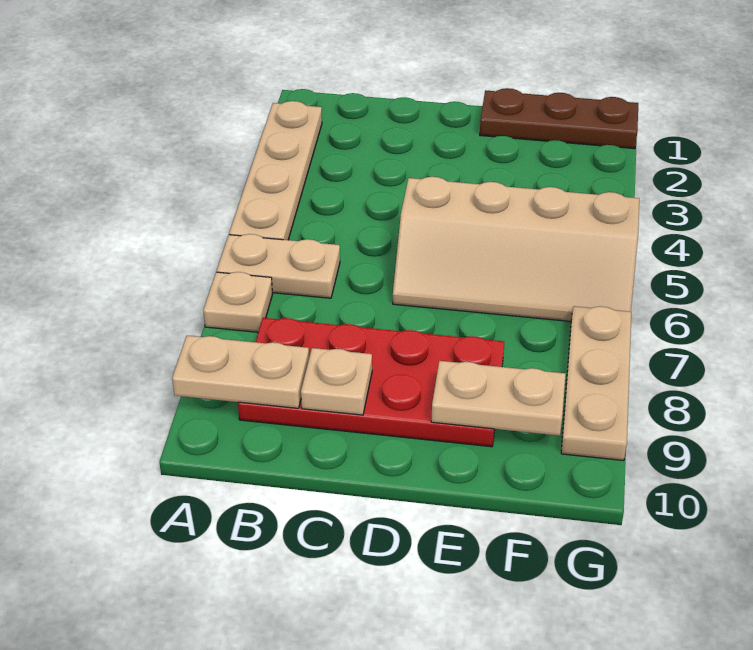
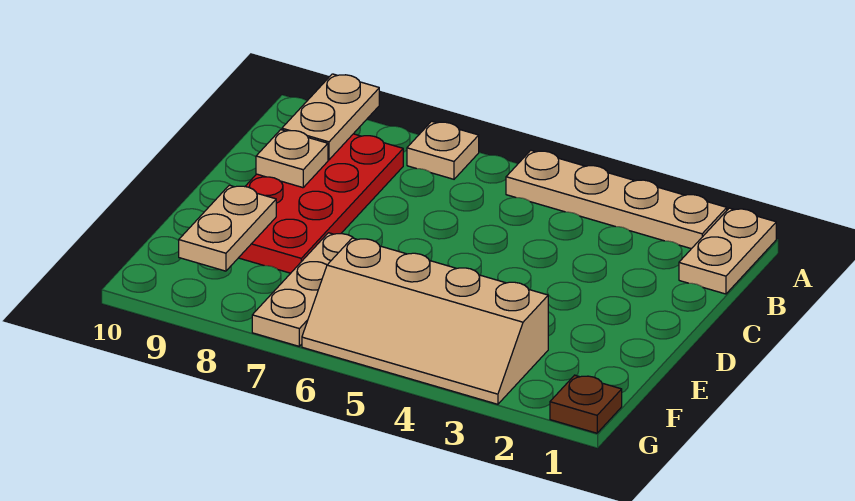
tan plate A6:B6 level 1 -> tan plate A1:B1 level 1
tan slope D5:G6 level 1 top 5 -> tan slope F3:G6 level 1 top F
brown plate E1:G1 level 1 -> brown plate G1 level 1
tan plate G7:G9 level 1 -> tan plate E7:G7 level 1

